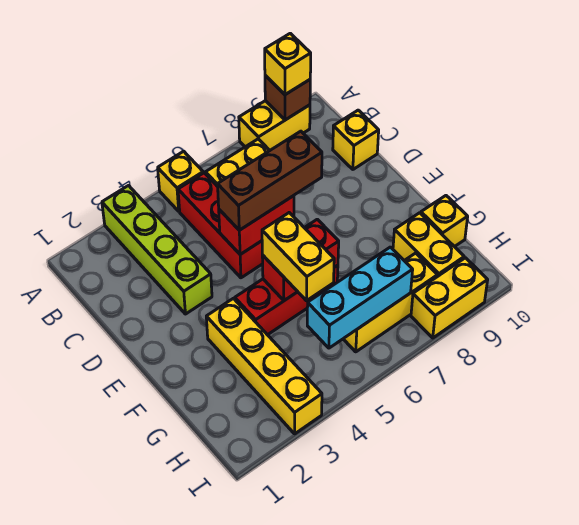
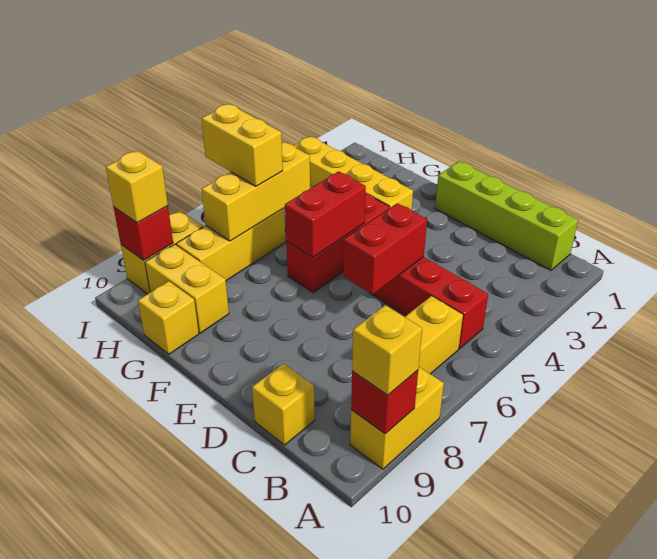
lime brick A3:D3 level 1 -> lime brick B1:E1 level 1
yellow brick A5 level 1 -> yellow brick I9 level 3
brown brick A9 level 2 -> red brick A9 level 2
brown brick D5:D7 level 3 -> none
yellow brick F5:G5 level 3 -> yellow brick H6:I6 level 3
cyan brick H5:H7 level 2 -> yellow brick H5:H7 level 2
none -> red brick I9 level 2

